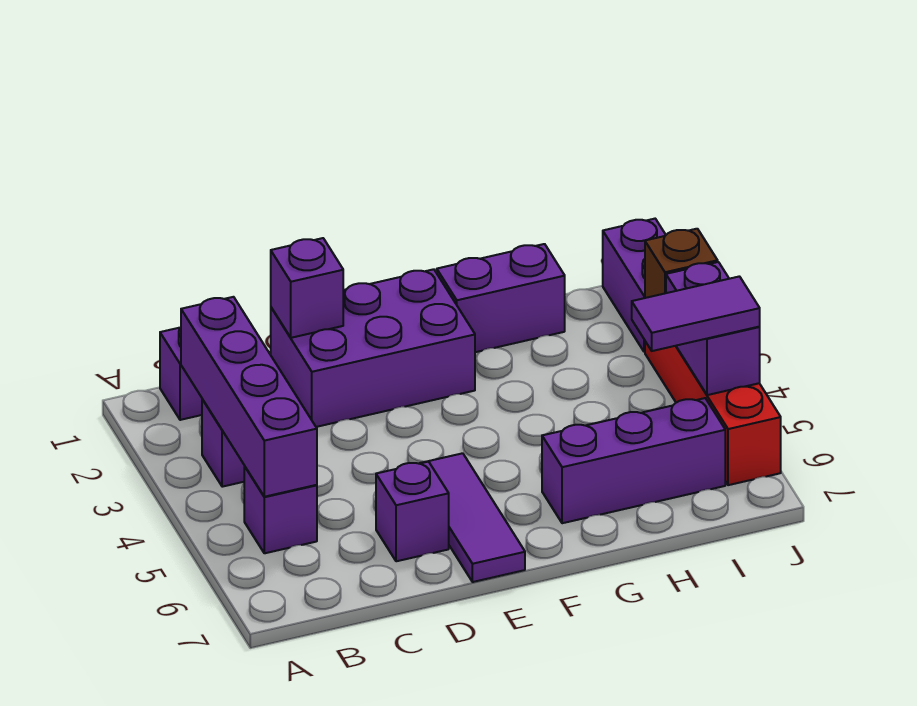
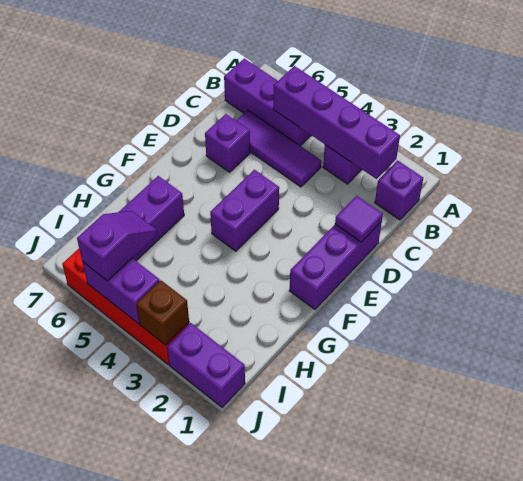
purple brick B5 level 1 -> purple brick B5:B7 level 1
purple brick D1:F2 level 1 -> purple brick D1:F1 level 1
purple brick D1 level 2 -> purple tile D1 level 2
purple tile E5:E7 level 1 -> purple tile C4:C6 level 1
purple brick G1:H1 level 1 -> purple brick E4:F4 level 1
purple tile I5:J5 level 3 -> purple slope I5:J5 level 3 top J

